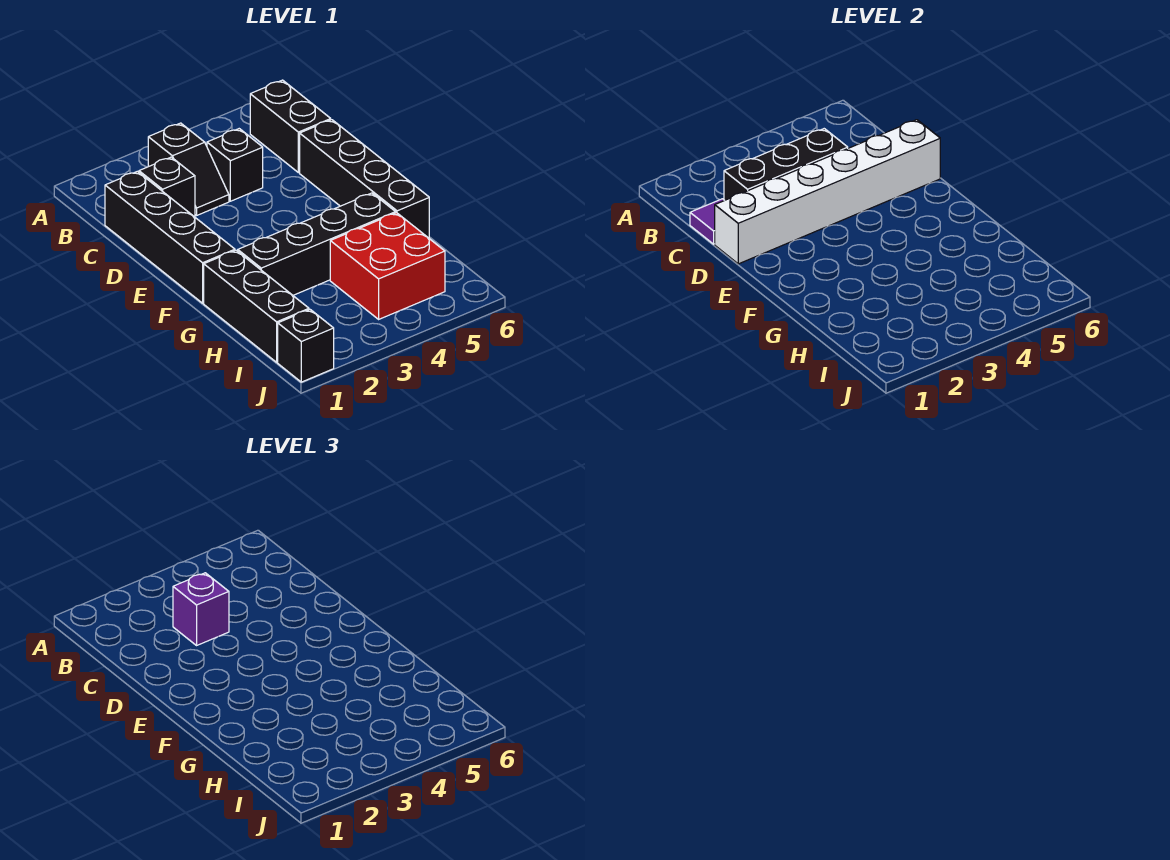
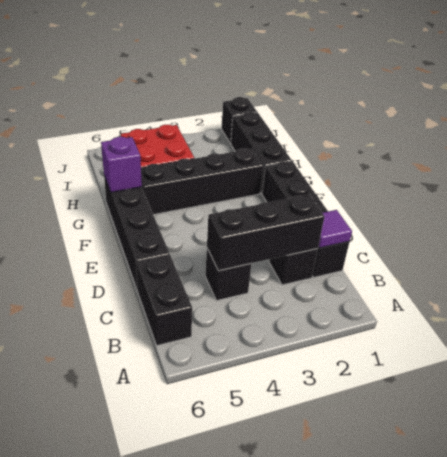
black slope B3:C3 level 1 top B -> none
purple brick C3 level 3 -> purple brick G6 level 2
white brick D1:D6 level 2 -> none

